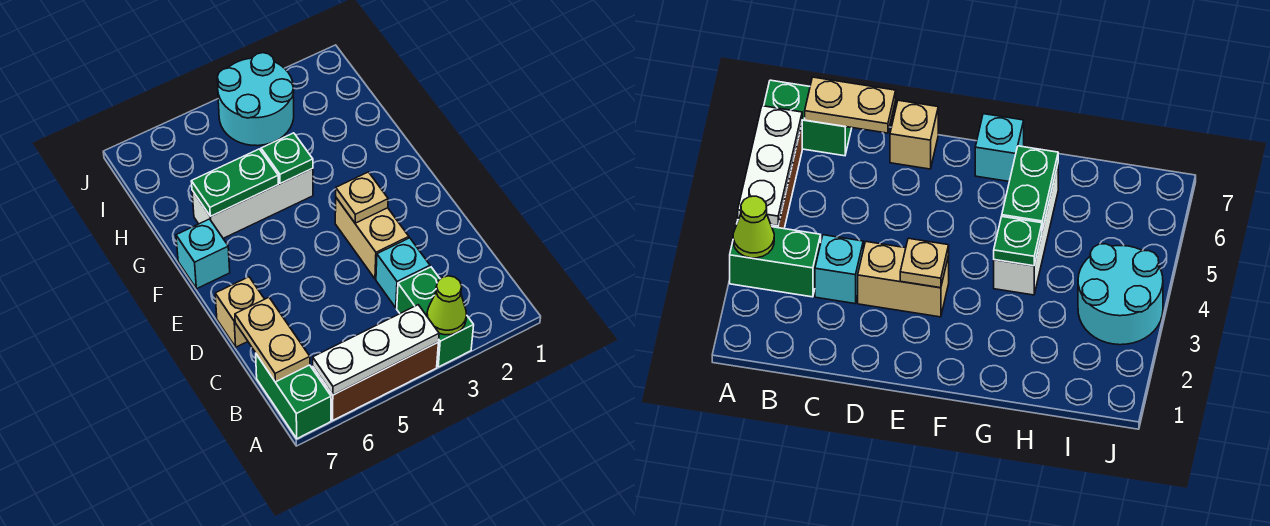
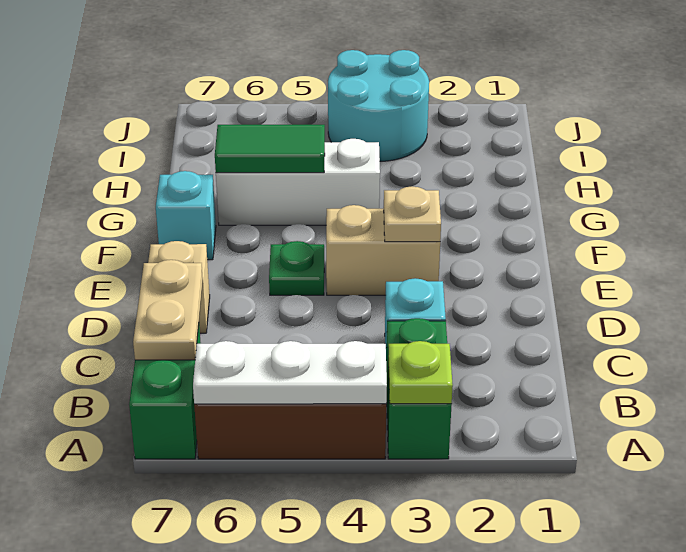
lime cone A3 level 2 -> lime plate A3 level 2
tan brick D3:E3 level 1 -> tan brick E3:E4 level 1
green plate G4 level 2 -> green plate E5 level 1
green plate G5:G6 level 2 -> green tile G5:G6 level 2

